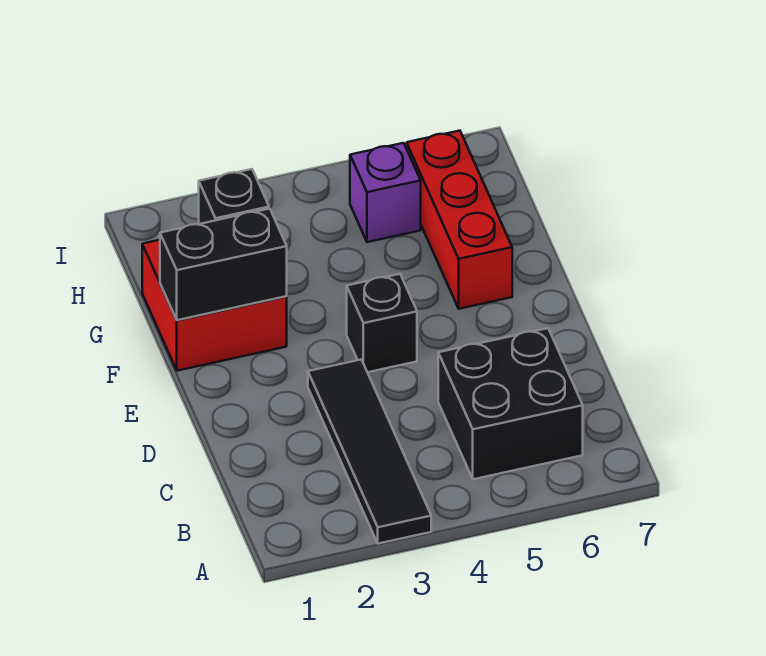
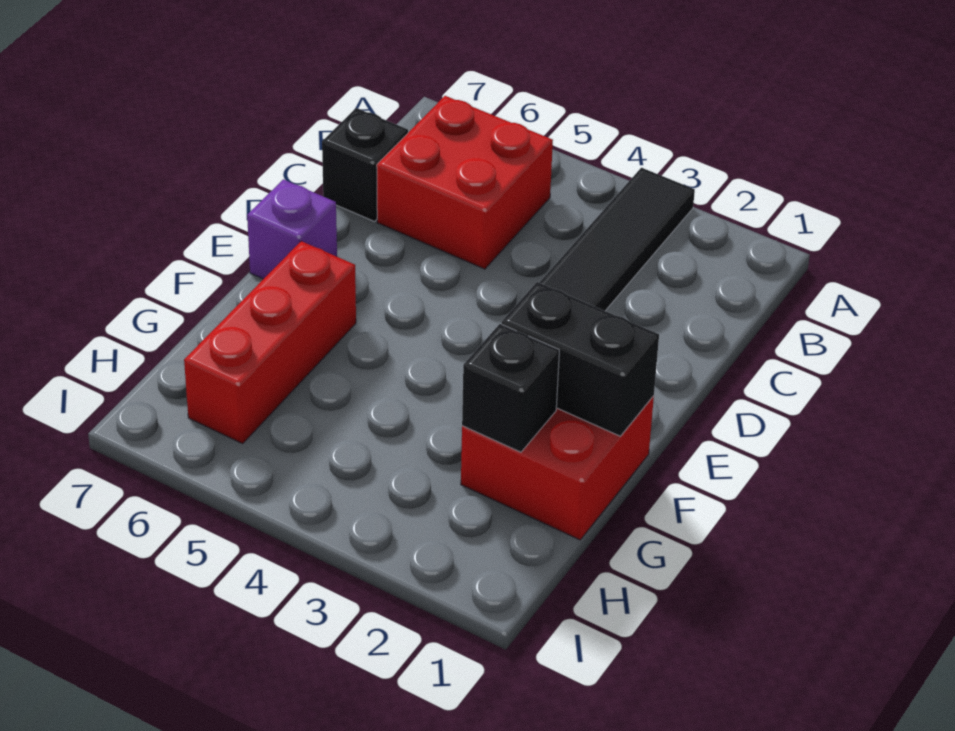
black brick B5:C6 level 1 -> red brick B5:C6 level 1
black brick E4 level 1 -> black brick C7 level 1
purple brick H5 level 1 -> purple brick E7 level 1

